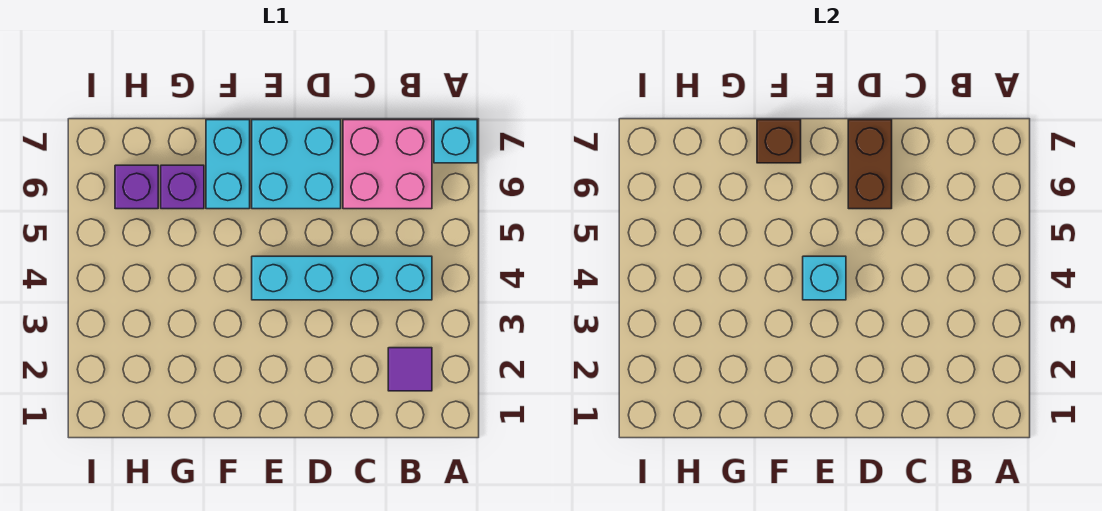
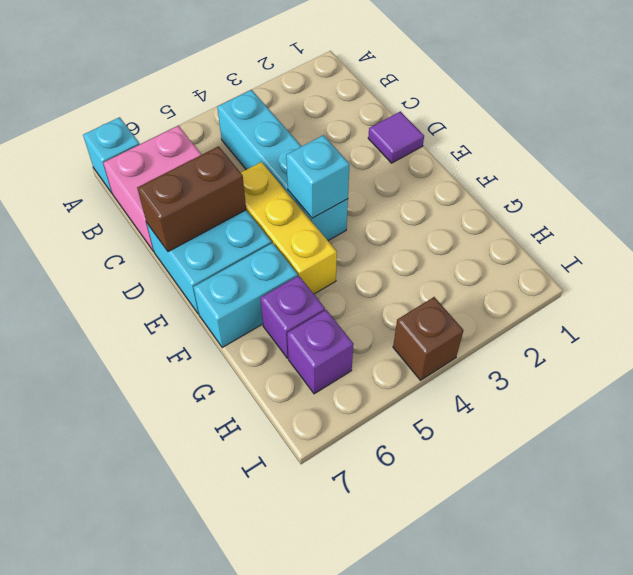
purple tile B2 level 1 -> purple tile D1 level 1
none -> yellow brick D5:F5 level 1
brown brick F7 level 2 -> brown brick I4 level 1

